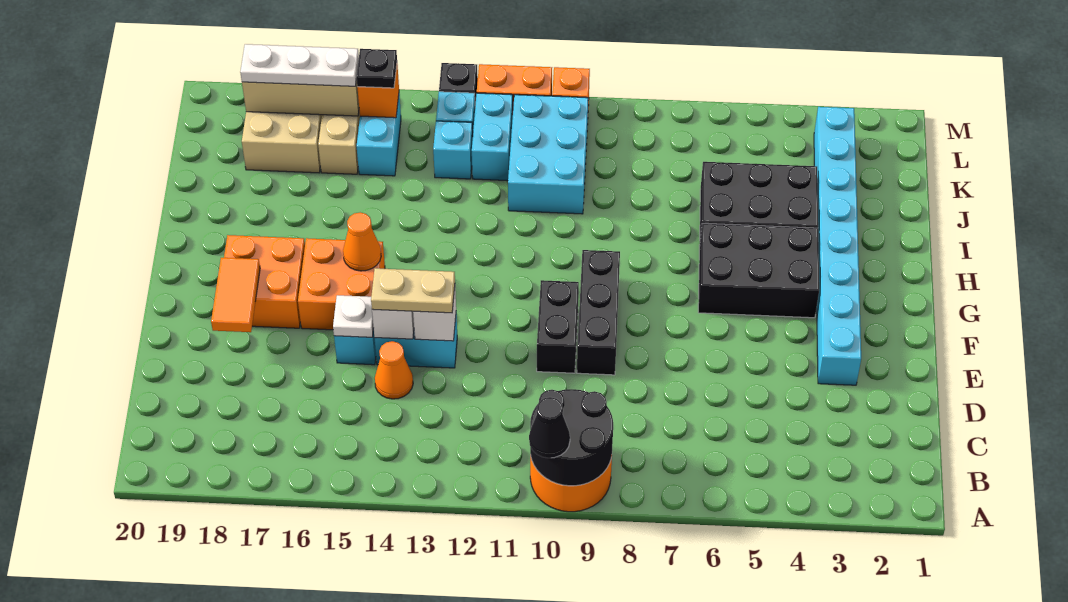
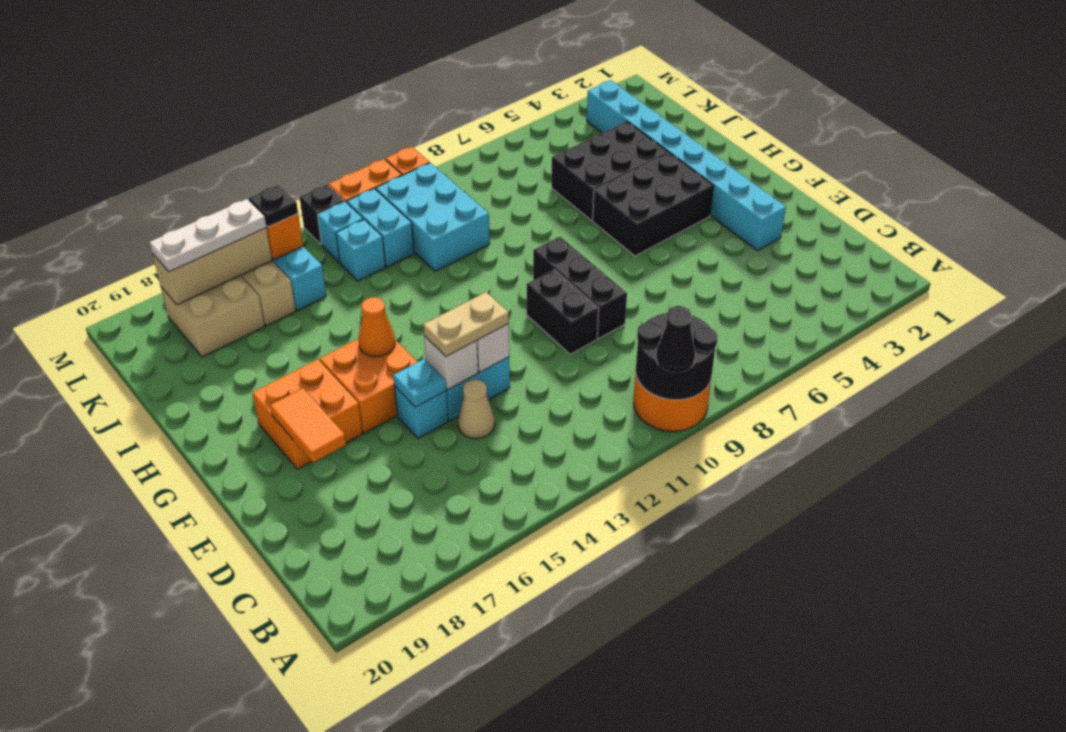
orange cone D14 level 1 -> tan cone D14 level 1
white plate E15 level 2 -> cyan plate E15 level 2

